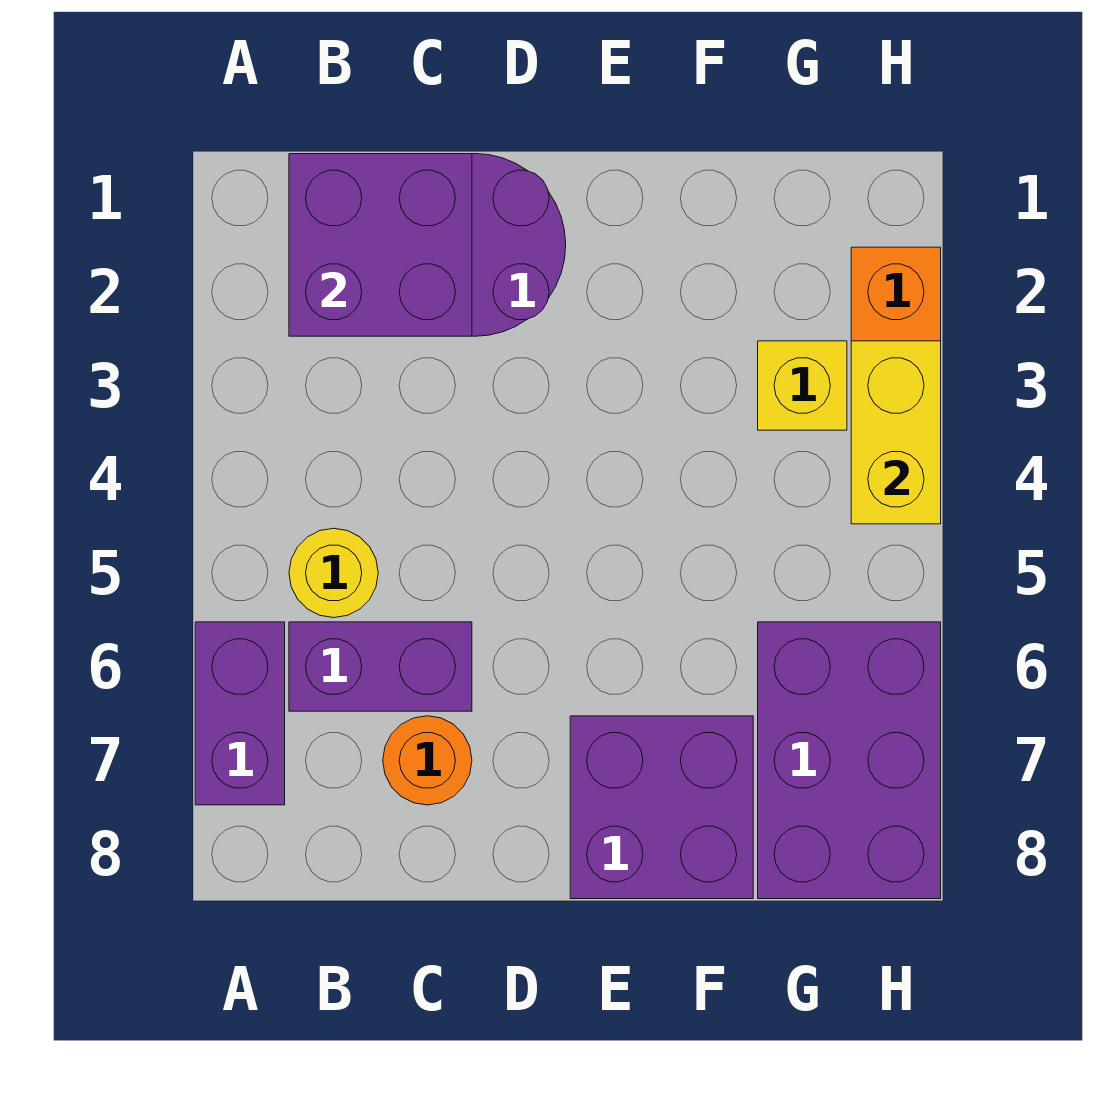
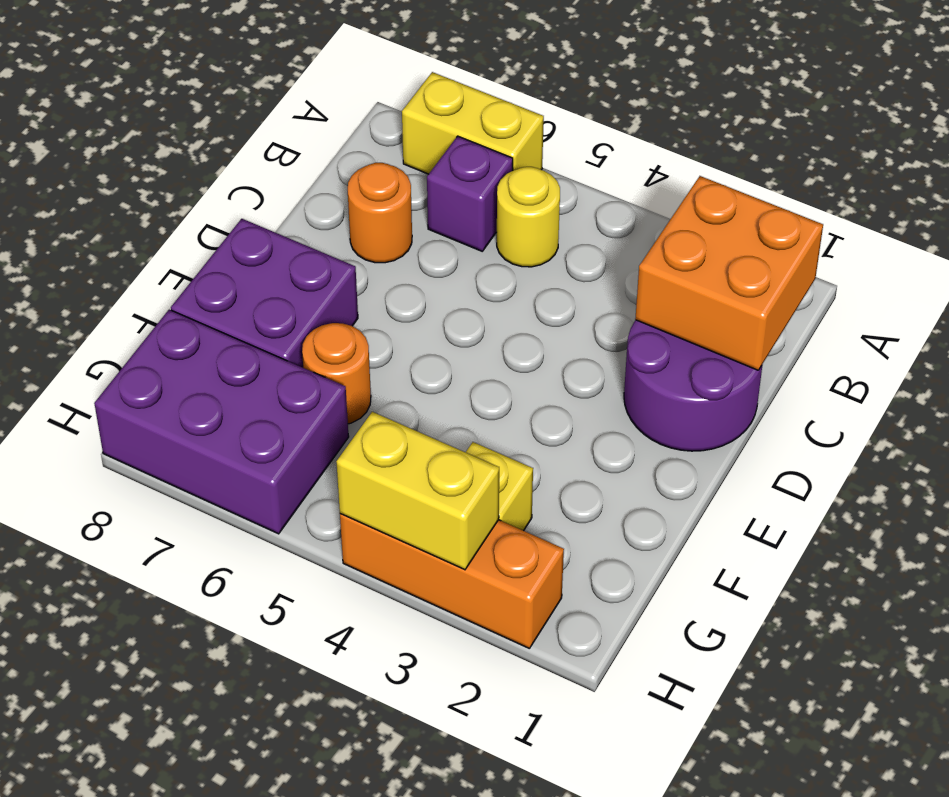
purple brick A6:A7 level 1 -> yellow brick A6:A7 level 1
purple brick B1:C2 level 2 -> orange brick B1:C2 level 2
purple brick B6:C6 level 1 -> purple brick B6 level 1
none -> orange round brick F6 level 1

